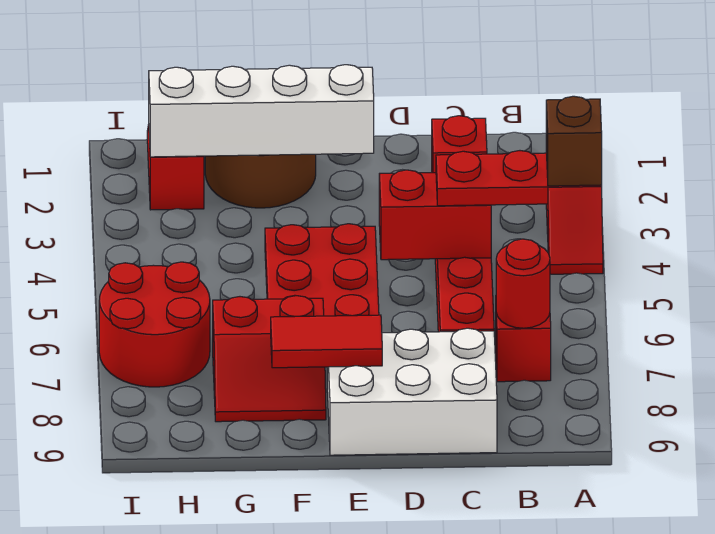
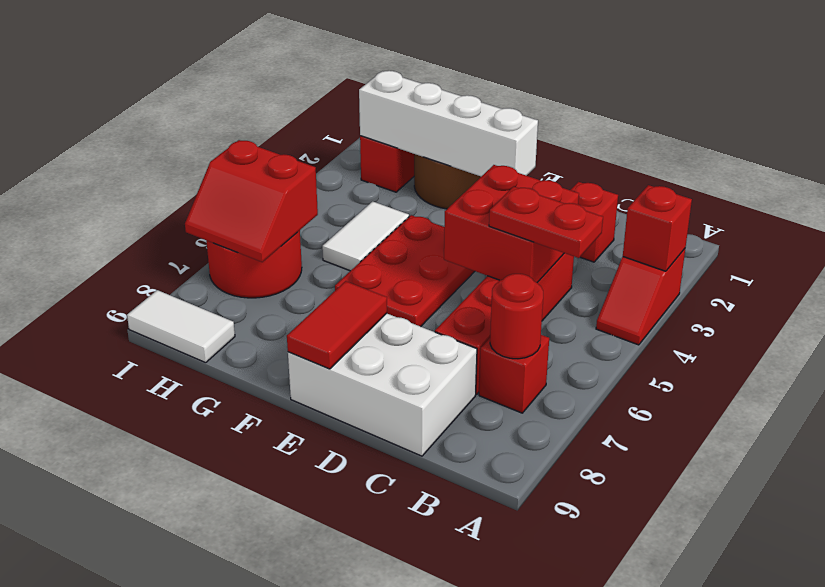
brown brick A3 level 2 -> red brick A3 level 2
red brick C5:D5 level 2 -> red brick C4:D5 level 2
red tile E8:F8 level 2 -> red tile E8:E9 level 2
red slope F7:G8 level 1 top 7 -> red slope H6:I7 level 2 top 6
none -> white tile G4:G5 level 1
none -> white tile H9:I9 level 1

